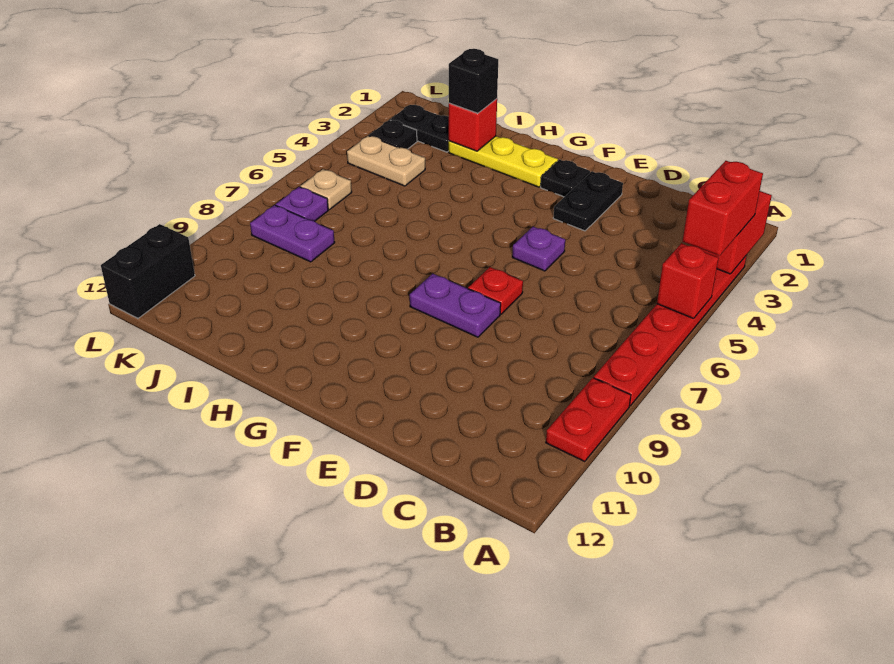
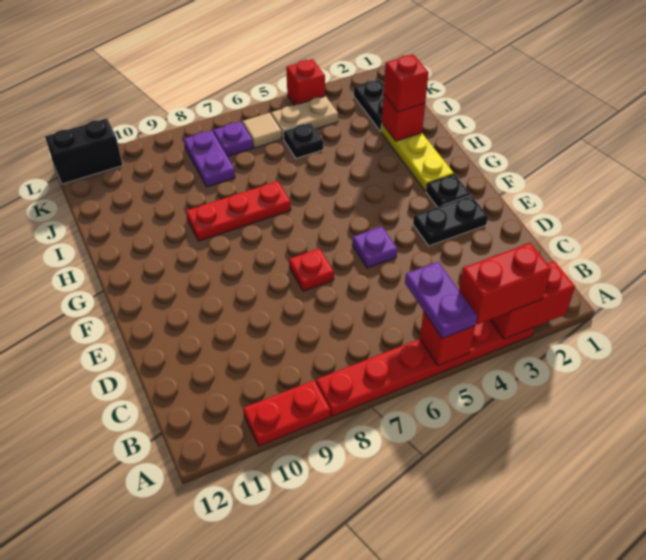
purple plate E8:F8 level 1 -> purple plate A5:B5 level 3
none -> red plate H7:H9 level 1
black brick I2 level 3 -> red brick I2 level 3
tan plate J4:K4 level 1 -> tan plate K4:K5 level 1
black plate K3 level 1 -> black plate J5 level 1
tan plate K6 level 1 -> tan tile K6 level 1
none -> red brick L4 level 1

